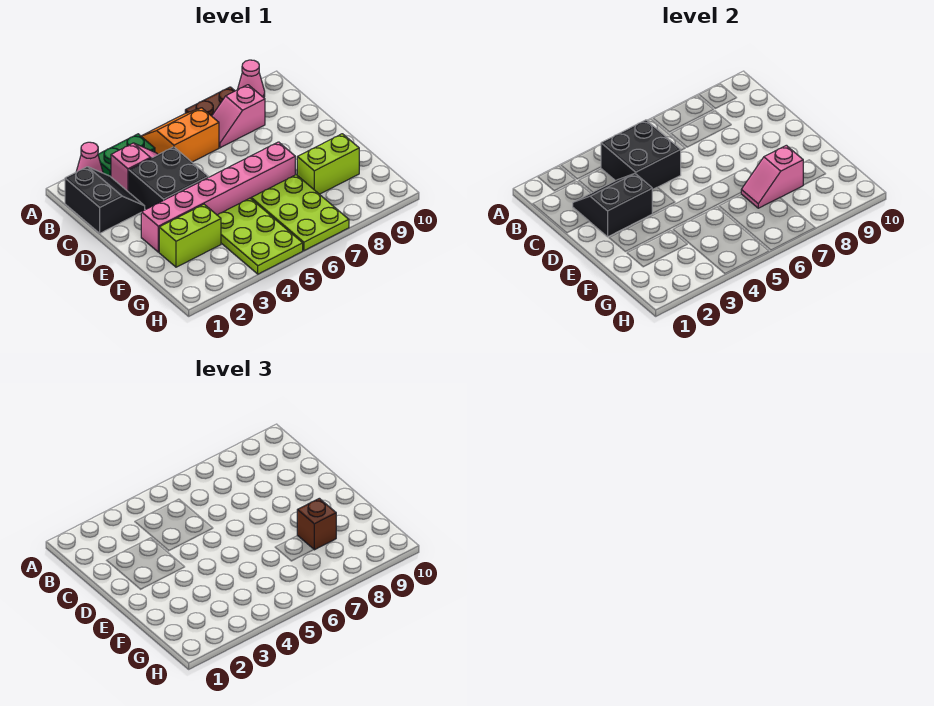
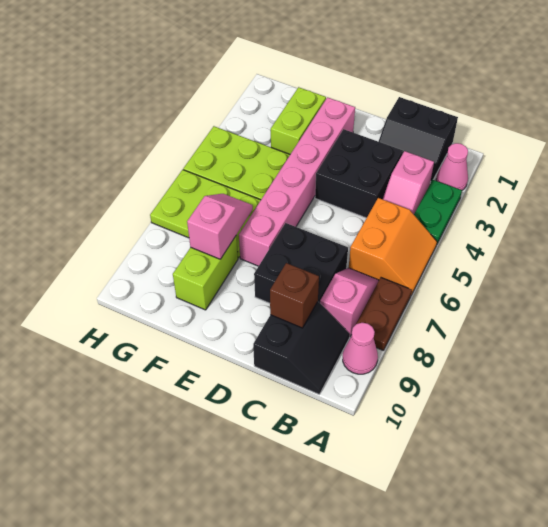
black brick B4:C5 level 2 -> black brick C7:D8 level 1
black slope C2:D3 level 2 top D -> black slope B9:C10 level 1 top C
brown brick F8 level 3 -> brown brick C9 level 2

